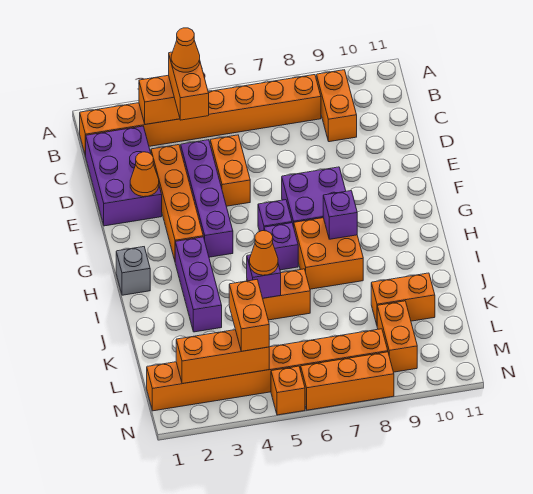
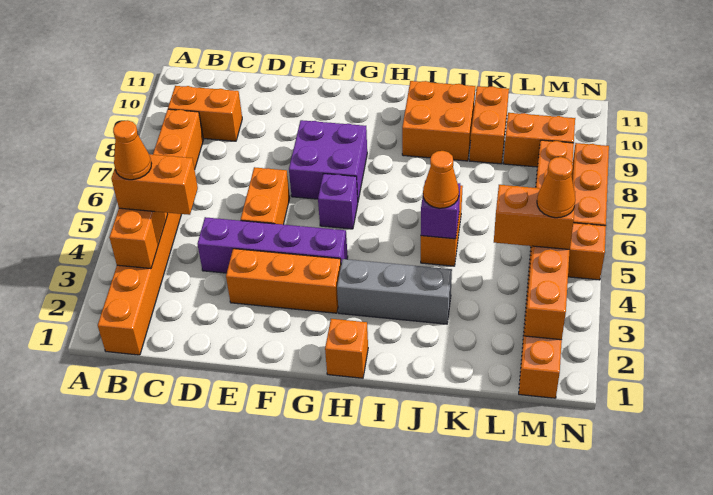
purple brick C1:E2 level 1 -> none
orange brick D3:G3 level 1 -> orange brick E3:G3 level 1
orange brick D5:E5 level 1 -> orange brick E5:E6 level 1
orange cone E2 level 2 -> orange cone M4 level 4
grey brick H1 level 1 -> orange brick H1 level 1
purple brick H3:J3 level 1 -> grey brick H3:J3 level 1
purple brick H6 level 1 -> none
orange brick H7:I8 level 1 -> orange brick I9:J10 level 1
purple brick H8 level 2 -> none

